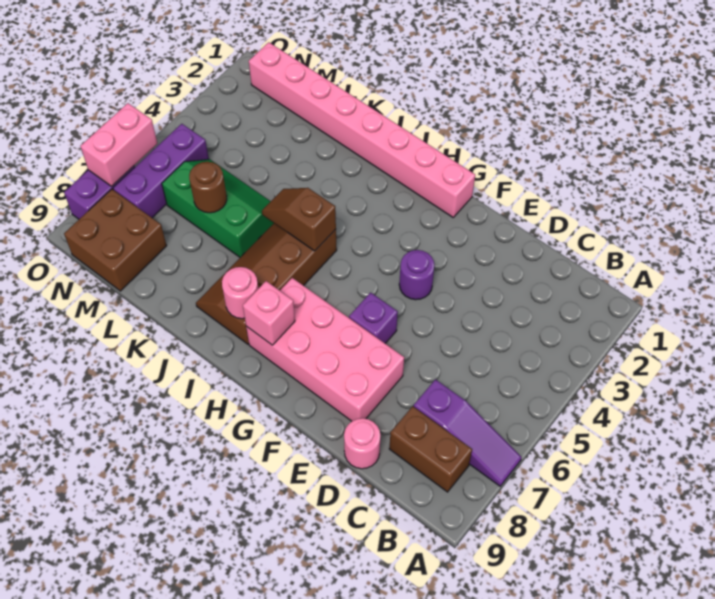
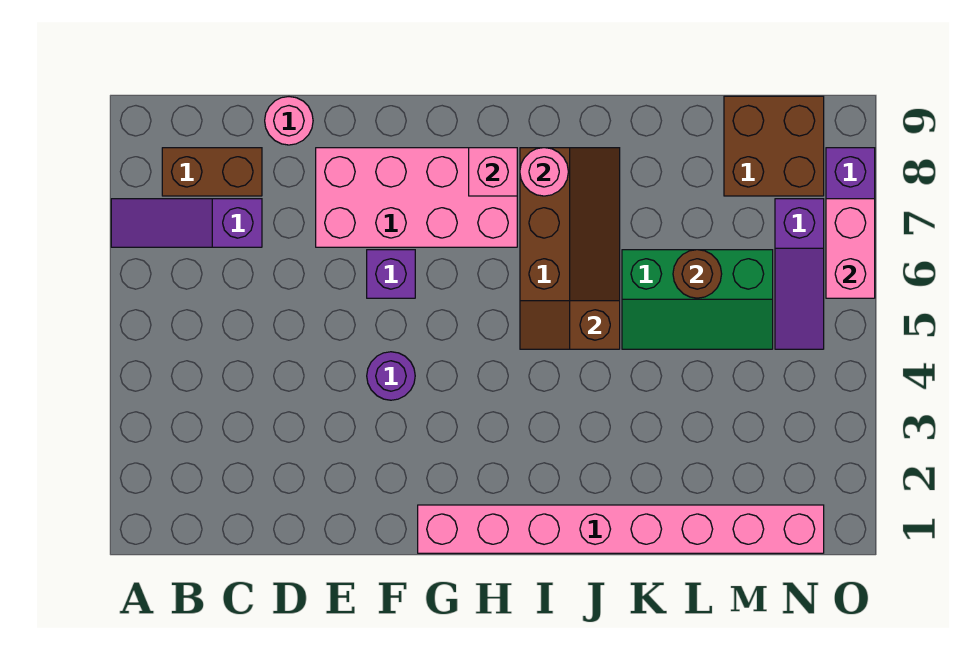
brown slope I5:J5 level 2 top I -> brown slope I5:J5 level 2 top J
purple brick N5:N7 level 1 -> purple slope N5:N7 level 1 top 7

